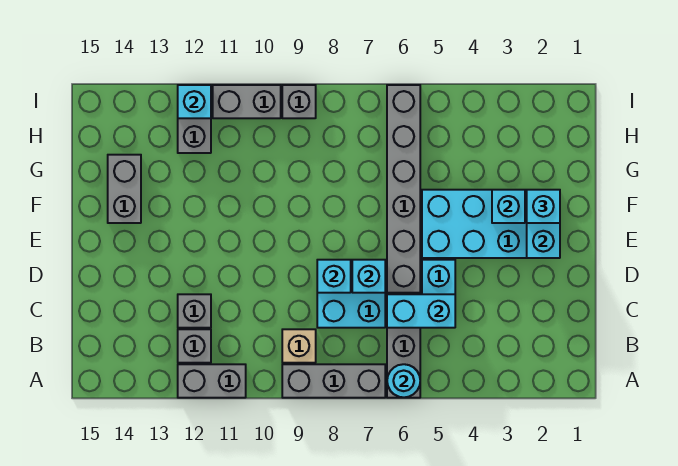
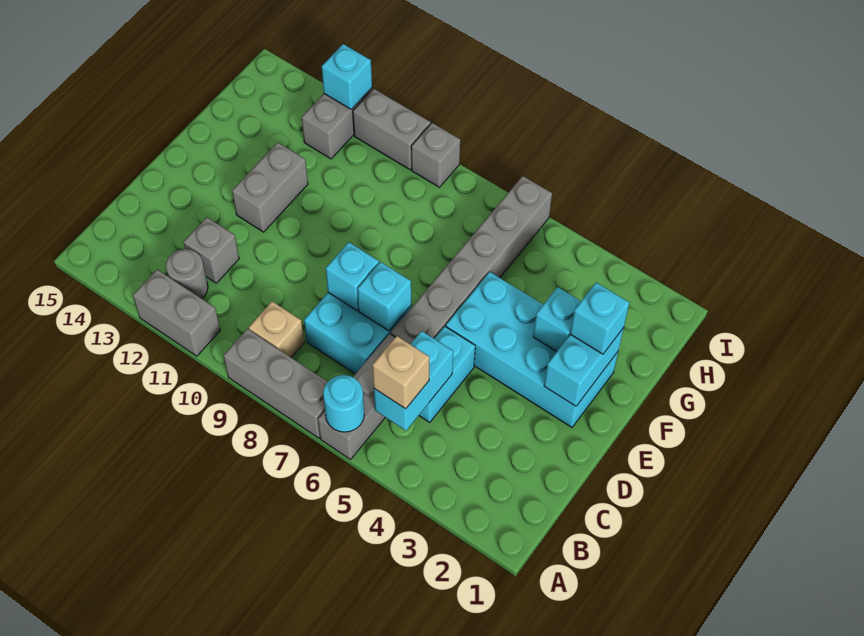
none -> tan brick B5 level 3
grey brick B12 level 1 -> grey round brick B12 level 1
cyan brick C5:C6 level 2 -> cyan brick B5:C5 level 2
grey brick F14:G14 level 1 -> grey brick E12:F12 level 1

